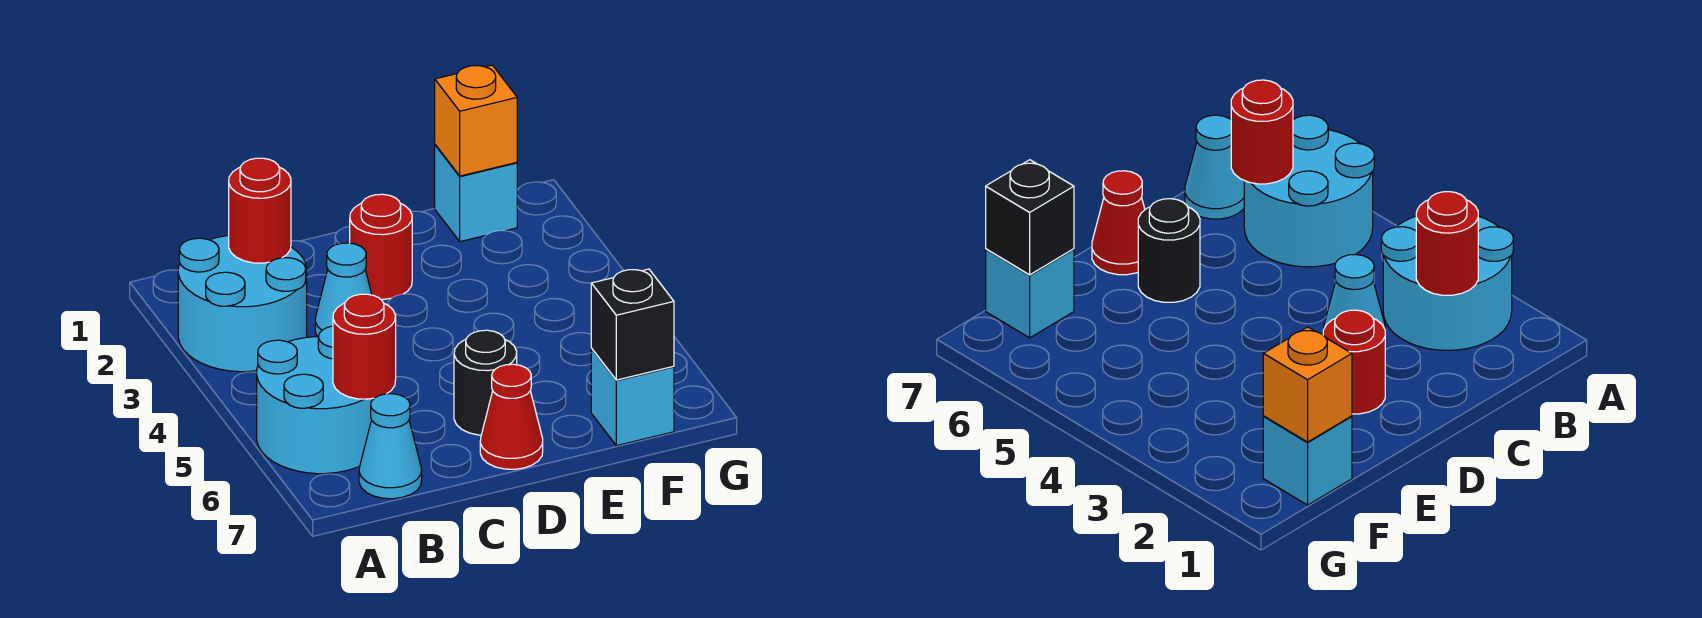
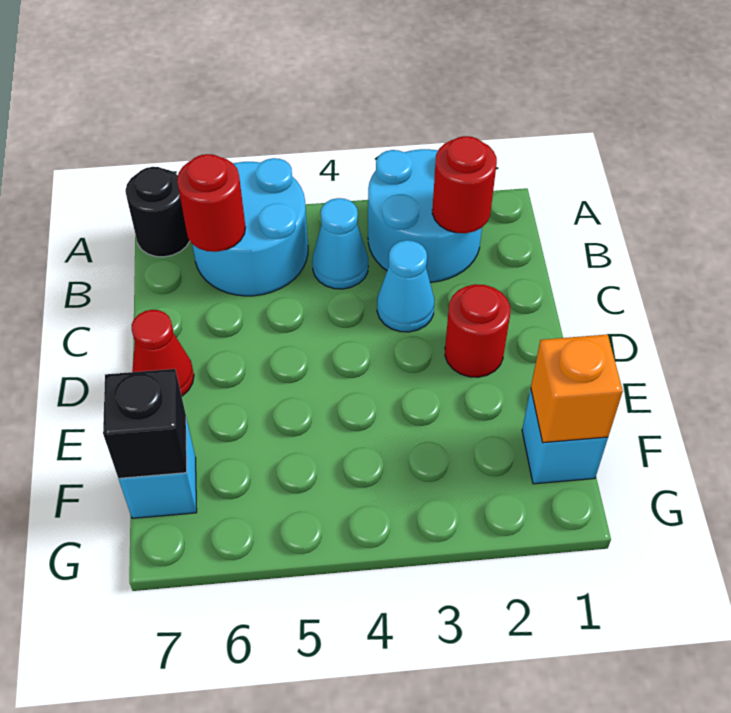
cyan cone B7 level 1 -> cyan cone B4 level 1
black round brick D6 level 1 -> black round brick A7 level 1

